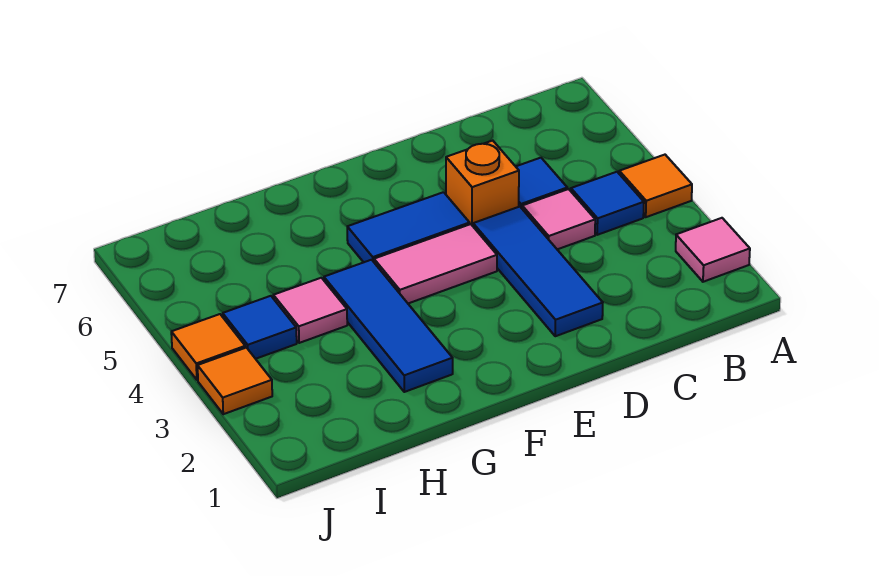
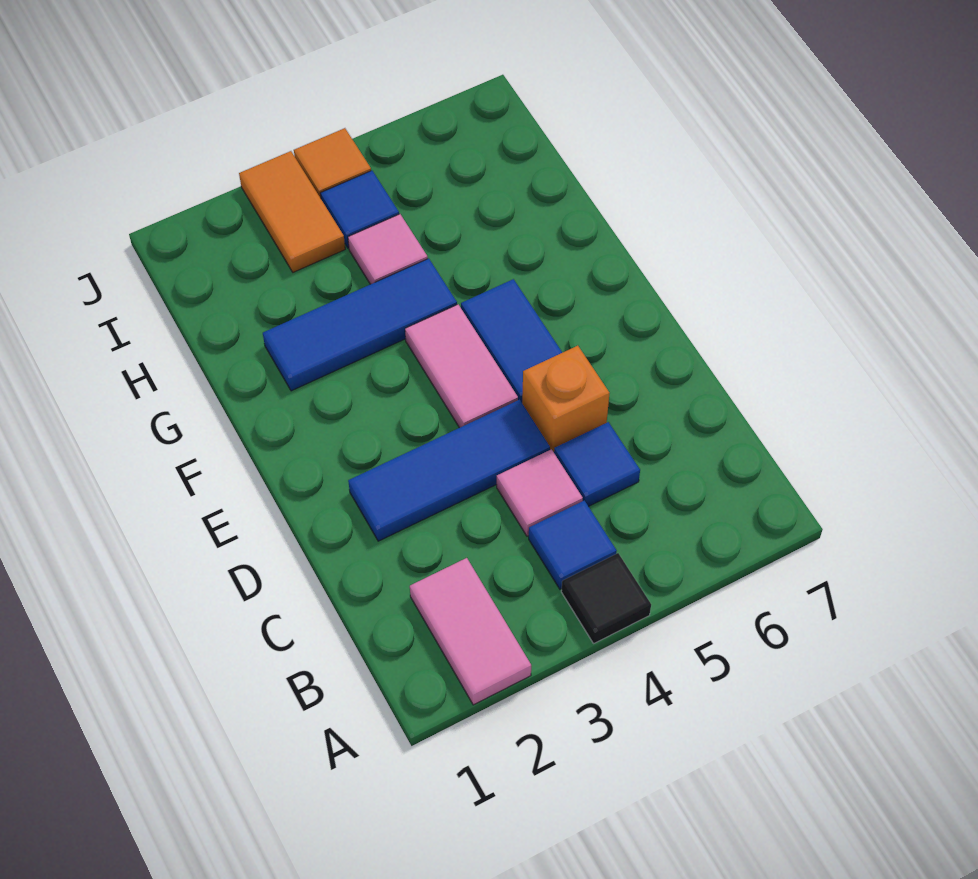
pink tile A2 level 1 -> pink tile A2:B2 level 1
orange tile A4 level 1 -> black tile A4 level 1
orange tile J3 level 1 -> orange tile I3:J3 level 1

